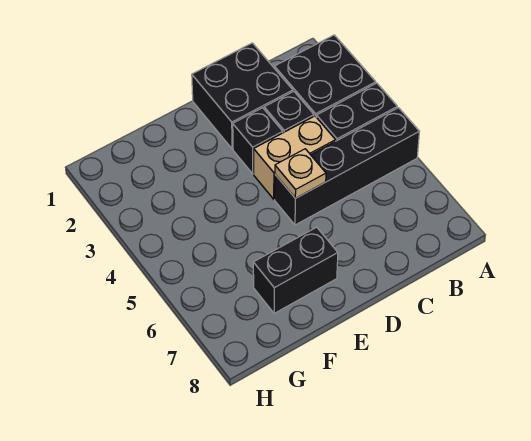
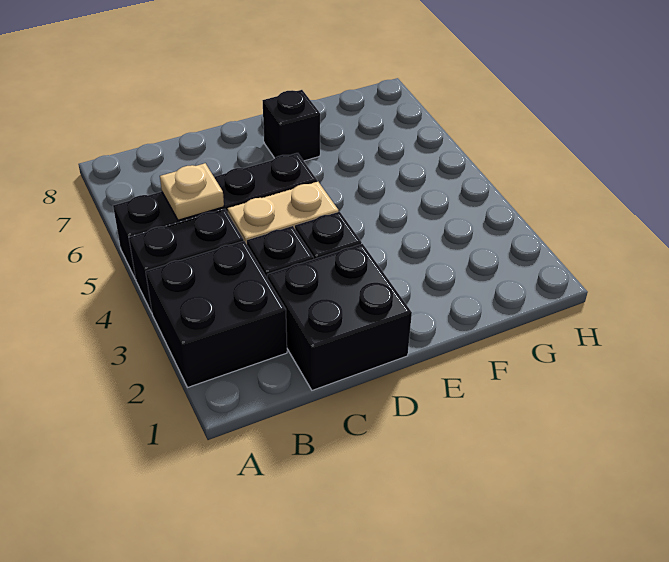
tan plate D5 level 2 -> tan plate B5 level 2
black brick E7:F7 level 1 -> black brick E7 level 1

